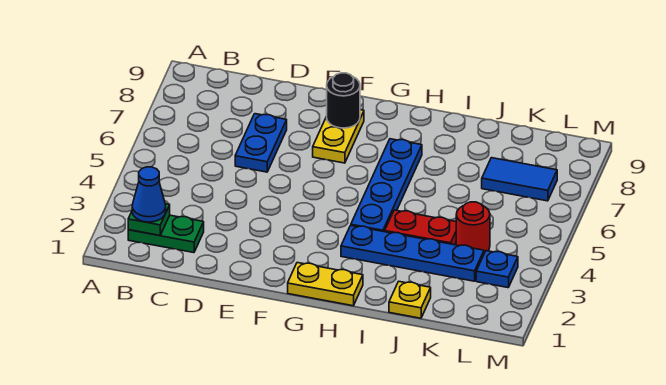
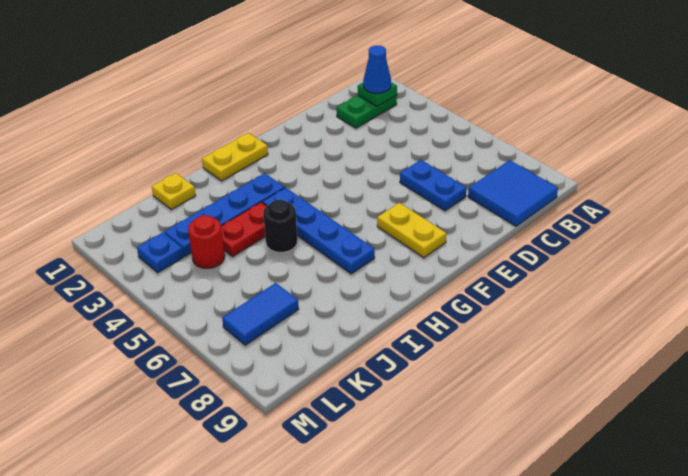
none -> blue tile B8:C9 level 1
black round brick F8 level 2 -> black round brick I5 level 1

